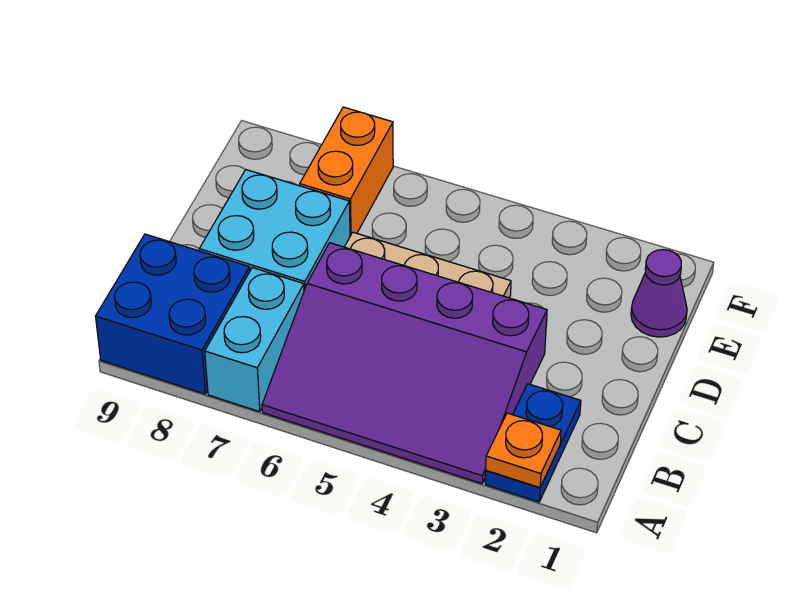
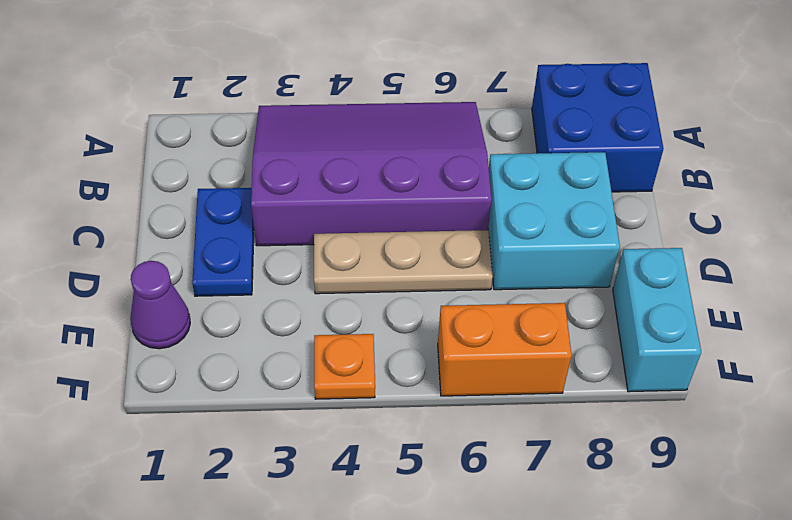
blue plate A2:B2 level 1 -> blue plate C2:D2 level 1
orange plate A2 level 2 -> orange plate F4 level 1
cyan brick A7:B7 level 1 -> cyan brick E9:F9 level 1
orange brick E7:F7 level 1 -> orange brick F6:F7 level 1

